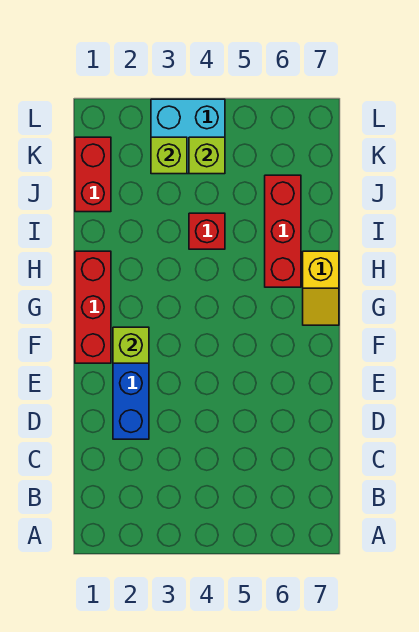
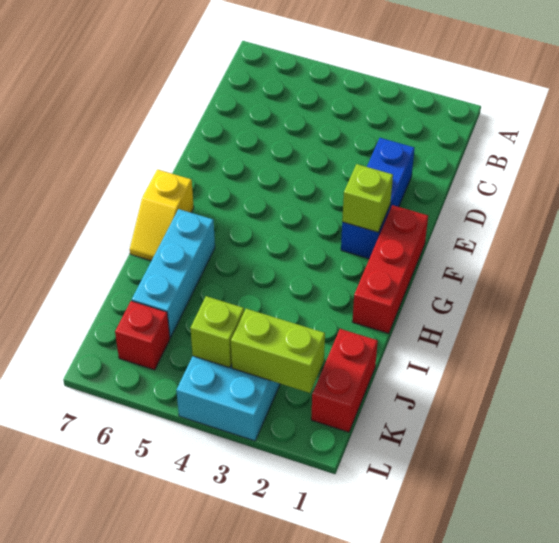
yellow slope G7:H7 level 1 top H -> yellow slope G7:H7 level 1 top G
red brick H6:J6 level 1 -> cyan brick H6:J6 level 1
red brick I4 level 1 -> red brick K6 level 1
lime brick K3 level 2 -> lime brick K2:K3 level 2

